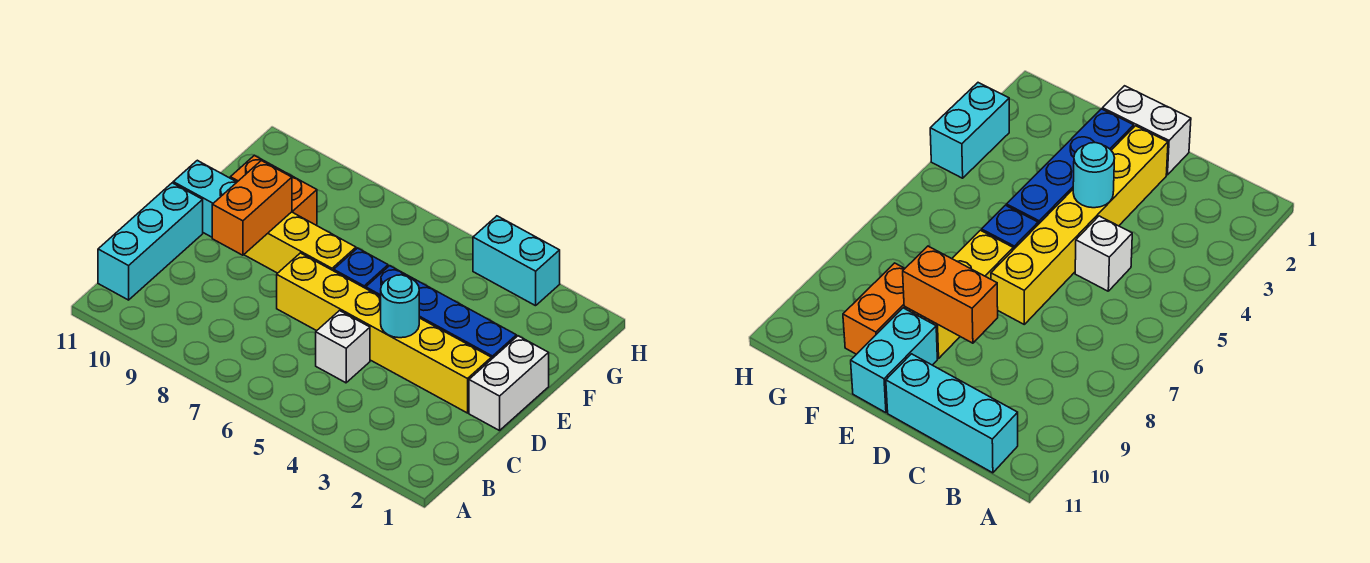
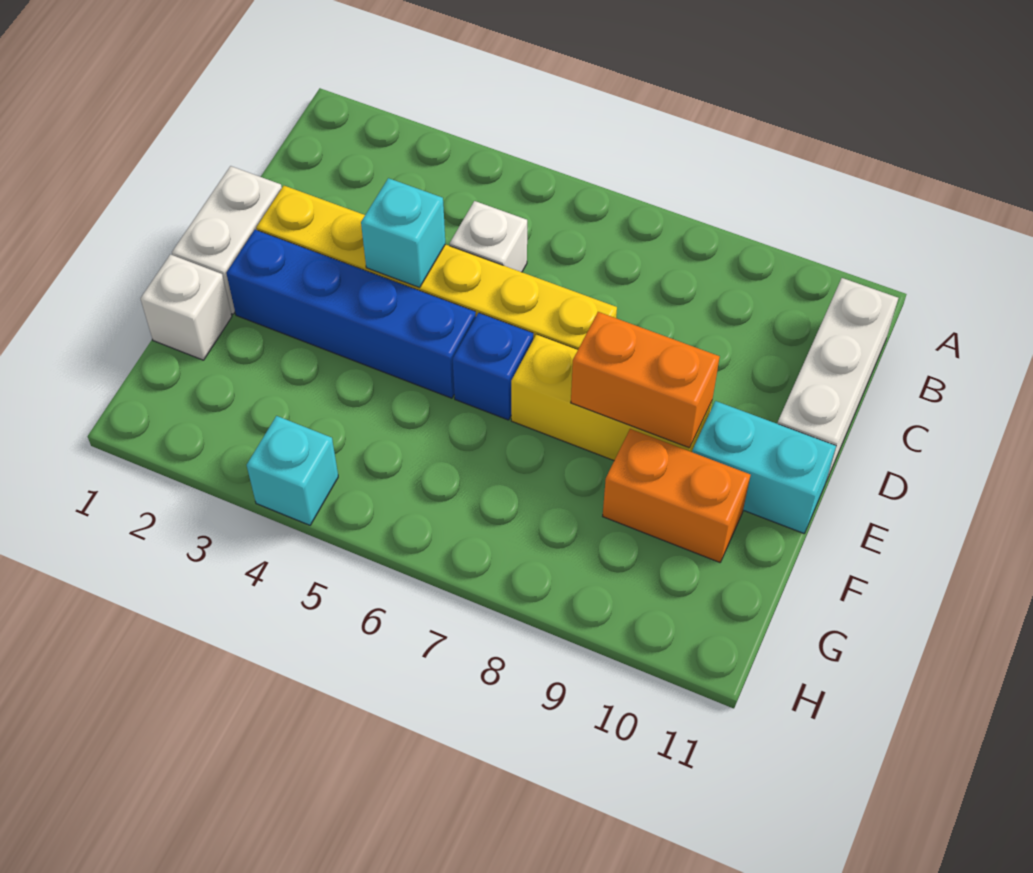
cyan brick B11:D11 level 1 -> white brick B11:D11 level 1
cyan round brick D4 level 2 -> cyan brick D4 level 2
orange brick D9:E9 level 2 -> orange brick E8:E9 level 2
none -> white brick F1 level 1
cyan brick H3:H4 level 1 -> cyan brick H4 level 1

